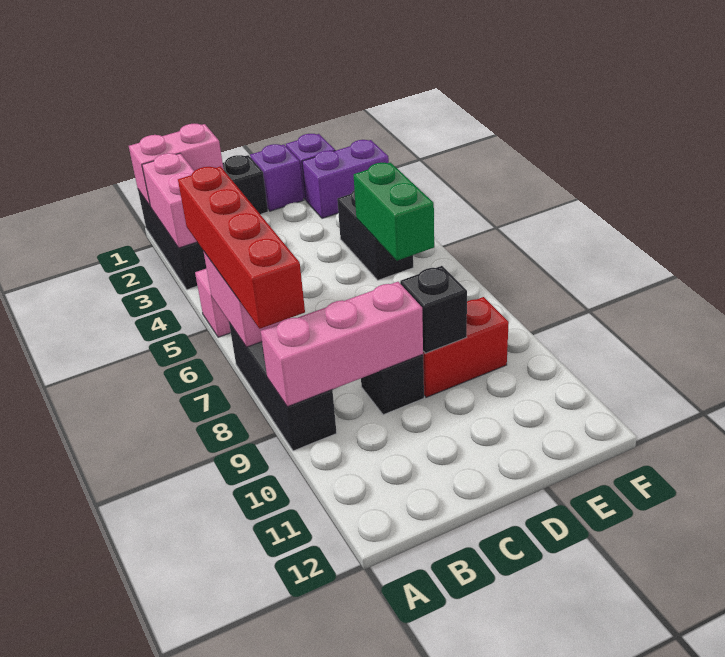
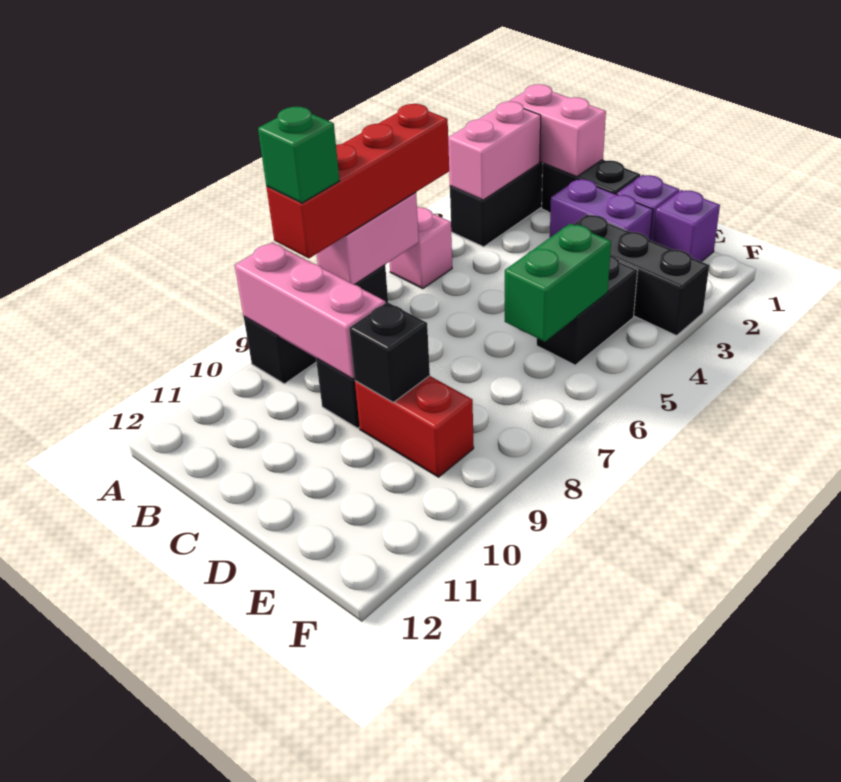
none -> green brick A8 level 4
none -> black brick D3:F3 level 1
purple brick E2:F2 level 1 -> purple brick C2:D2 level 1

